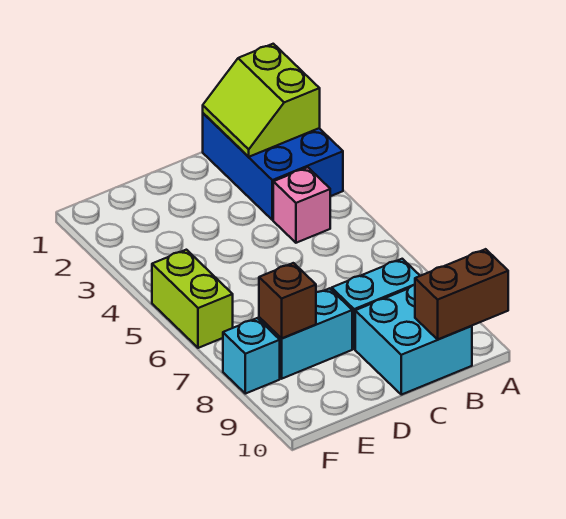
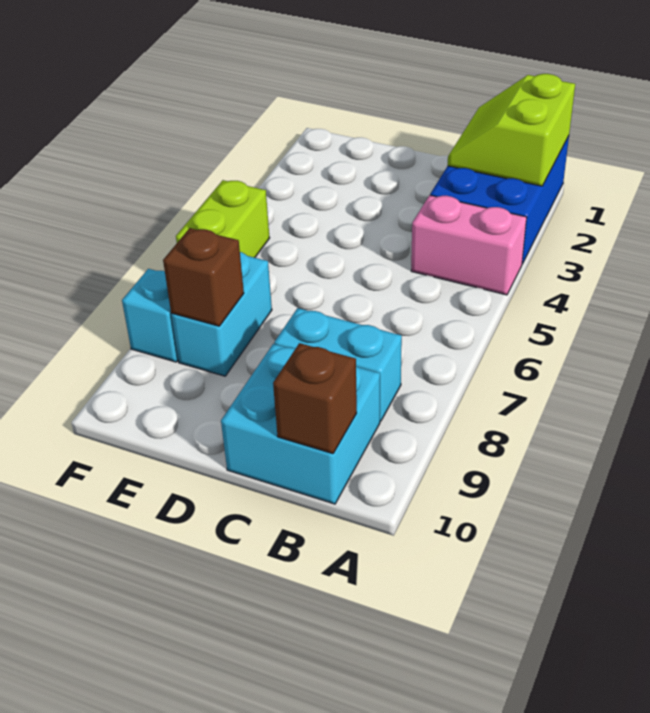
brown brick A10:B10 level 2 -> brown brick B10 level 2
pink brick B4 level 1 -> pink brick A4:B4 level 1
cyan brick D8:E8 level 1 -> cyan brick E7:E8 level 1

